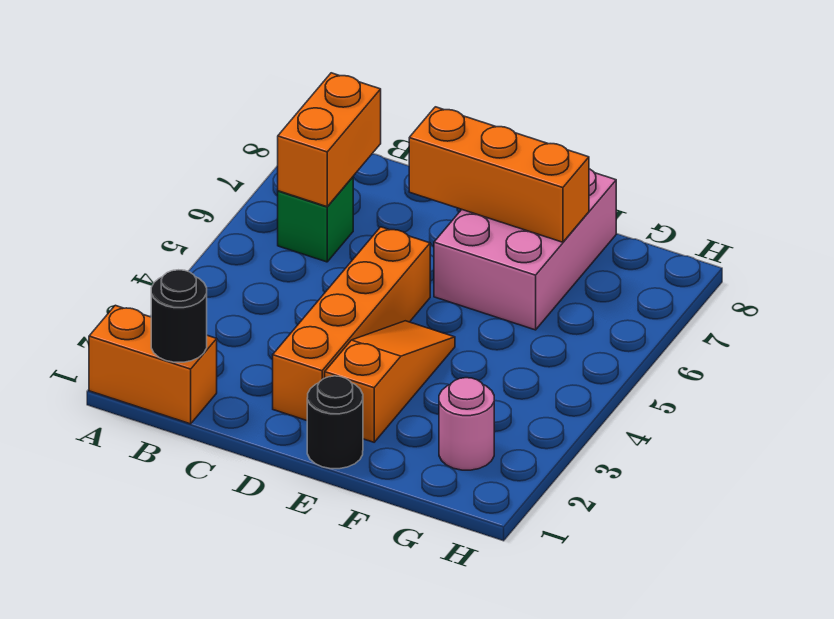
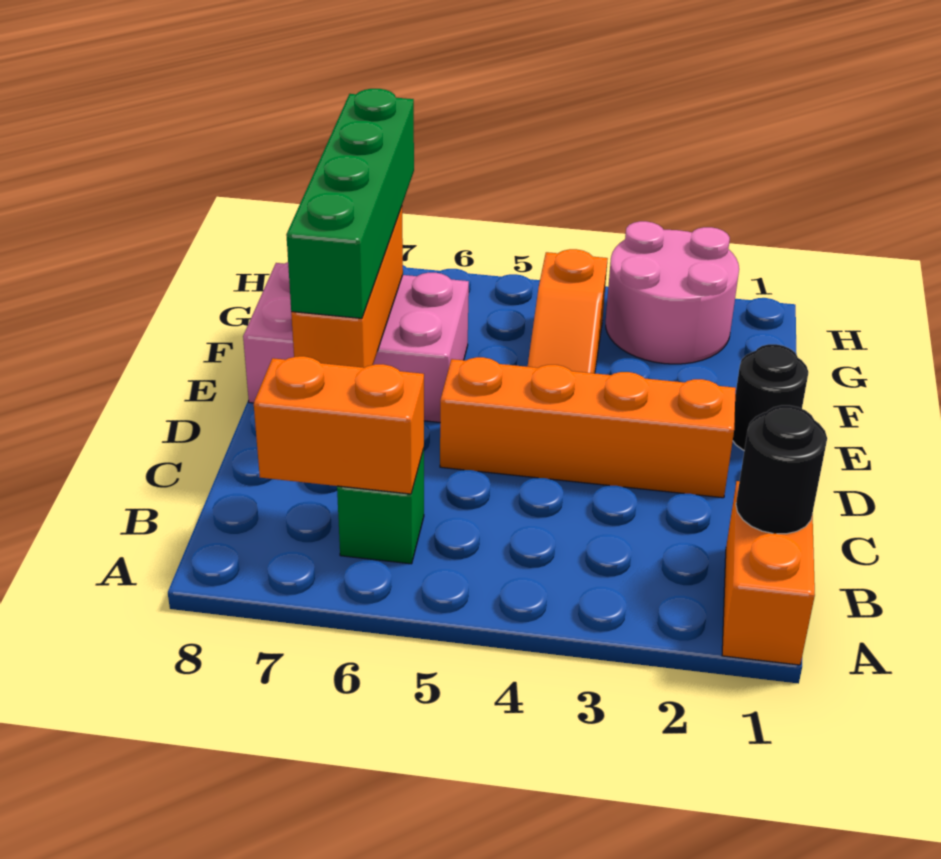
none -> green brick D7:G7 level 3
orange slope E2:E4 level 1 top 2 -> orange slope E4:G4 level 1 top G
pink round brick G2 level 1 -> pink round brick G2:H3 level 1

